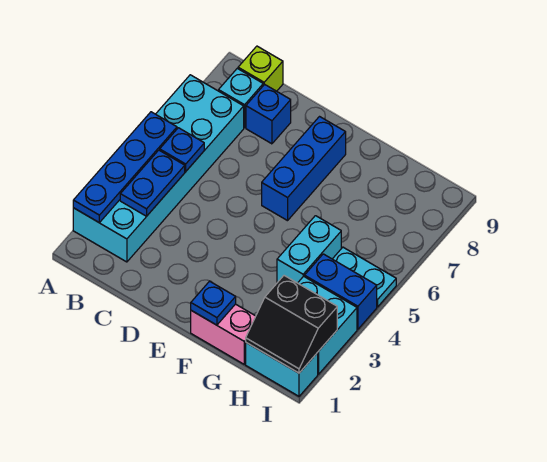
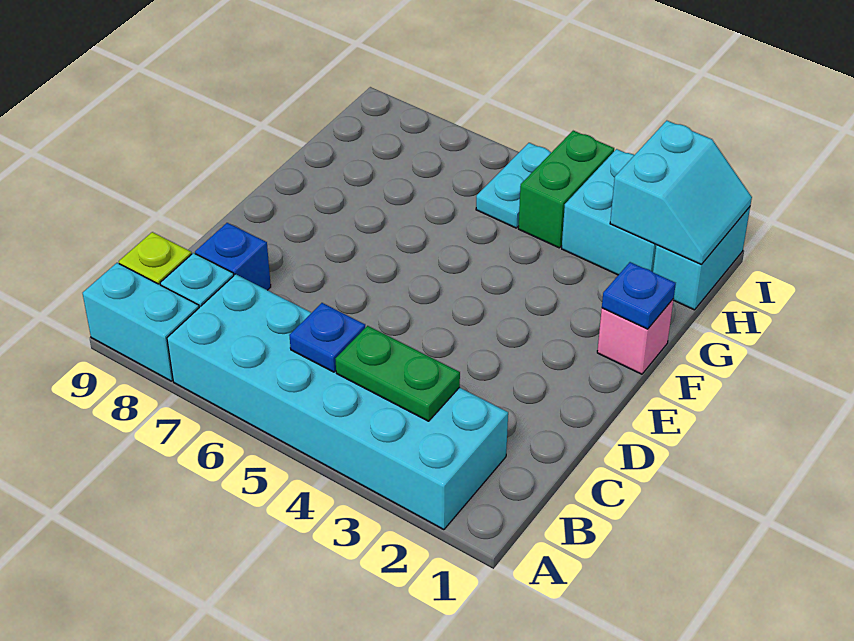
blue plate A2:A5 level 2 -> none
blue plate B3:B4 level 2 -> green plate B3:B4 level 2
blue brick E6:E8 level 1 -> none
pink brick F1:G1 level 1 -> pink brick F1 level 1
cyan brick G4:G5 level 1 -> cyan brick A8:A9 level 1
black slope H1:I2 level 2 top 2 -> cyan slope H1:I2 level 2 top 2
blue brick H4:I4 level 1 -> green brick H4:I4 level 1

